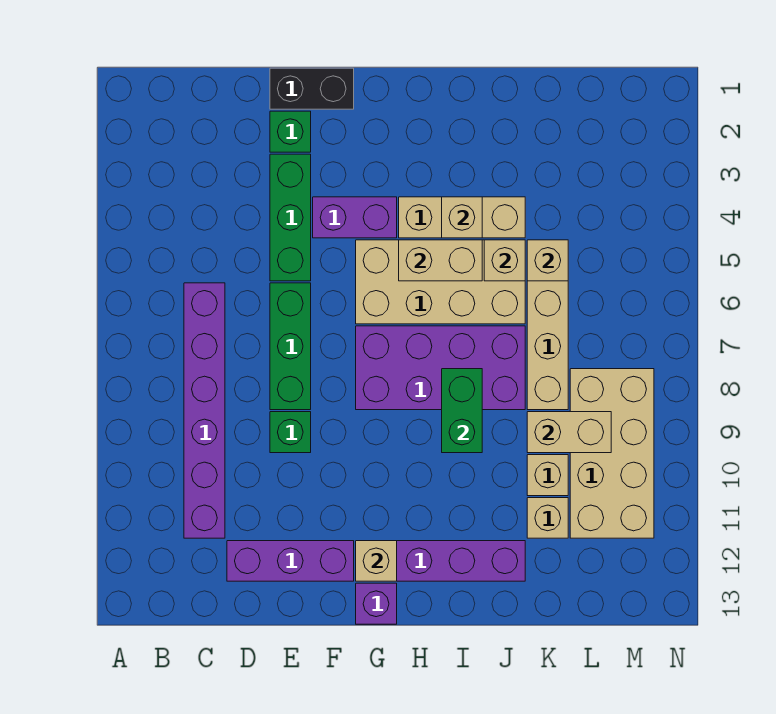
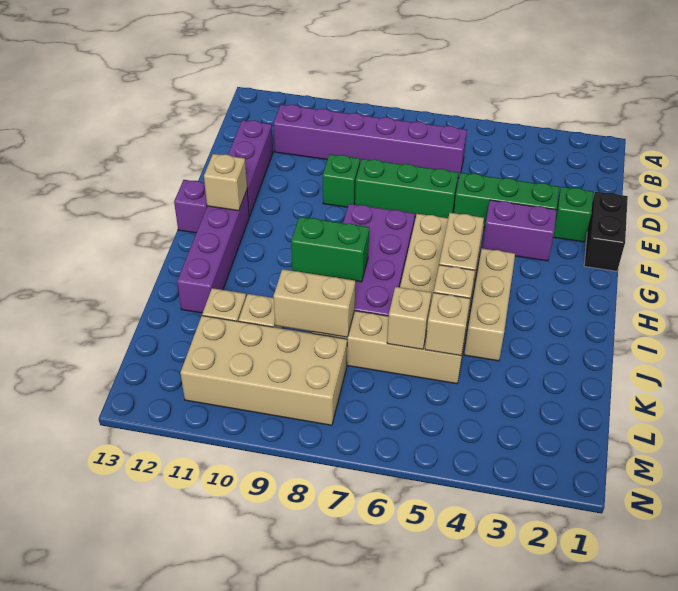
purple brick F4:G4 level 1 -> purple brick F3:F4 level 1
tan brick I4 level 2 -> tan brick K6 level 2
tan brick K9:L9 level 2 -> tan brick K8:K9 level 2

